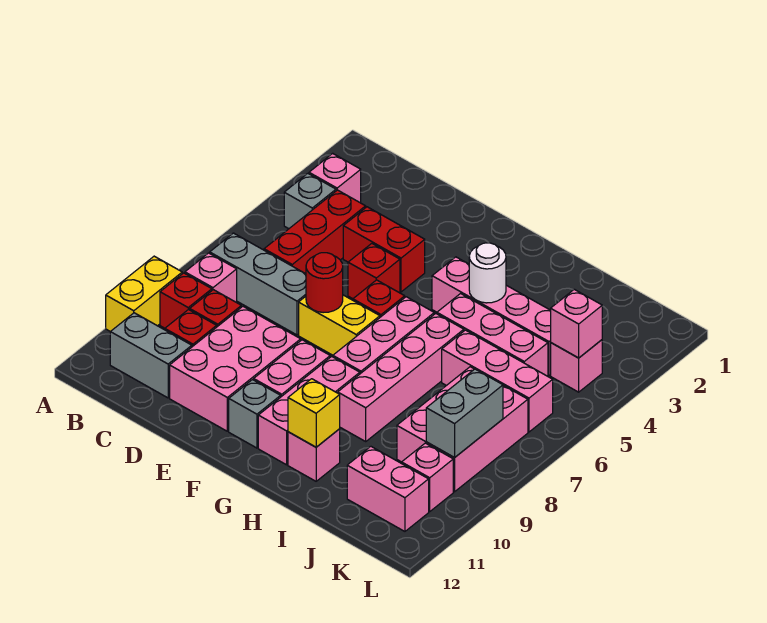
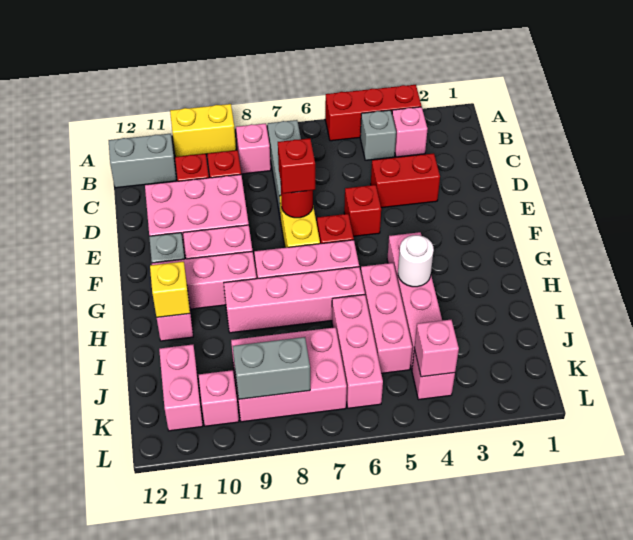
red brick B9 level 1 -> red brick E7 level 3
grey brick B11:C11 level 1 -> grey brick B11:B12 level 1
red brick C4:C6 level 1 -> red brick A3:A5 level 1
red brick D4:E4 level 1 -> red brick D3:D4 level 1

